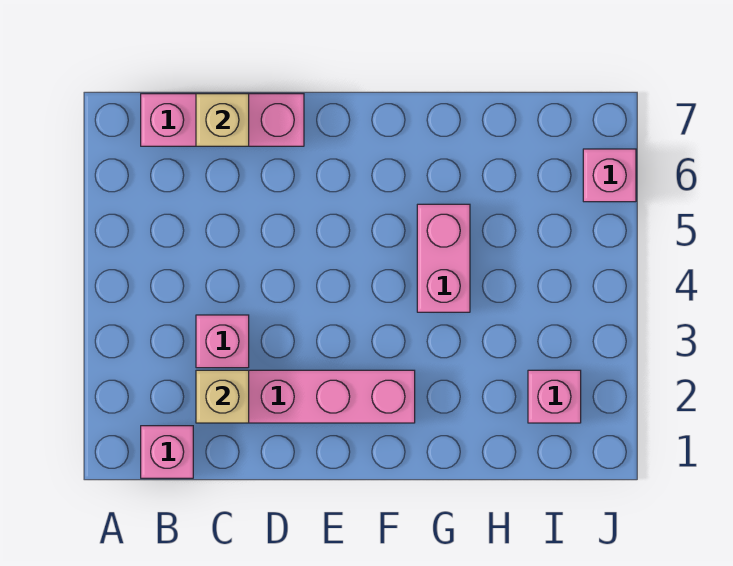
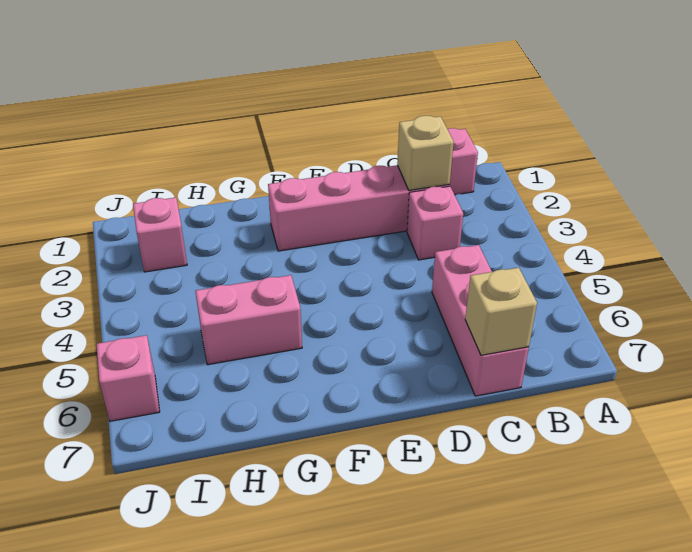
pink brick B7:D7 level 1 -> pink brick C5:C7 level 1
pink brick G4:G5 level 1 -> pink brick G5:H5 level 1

